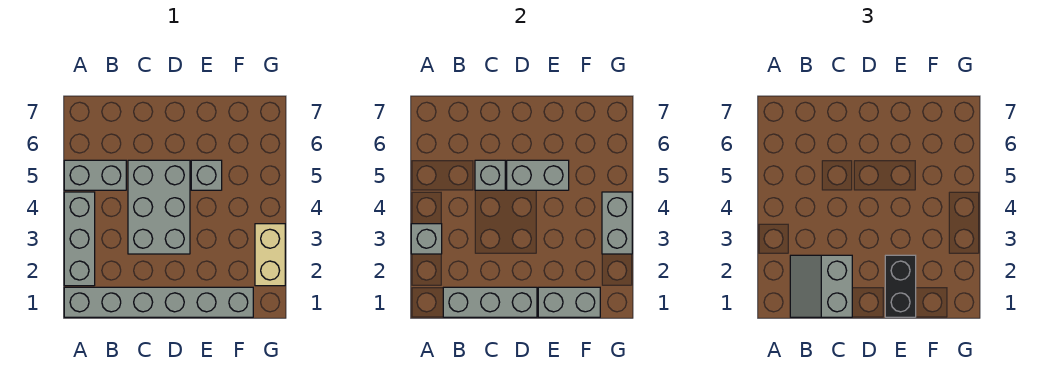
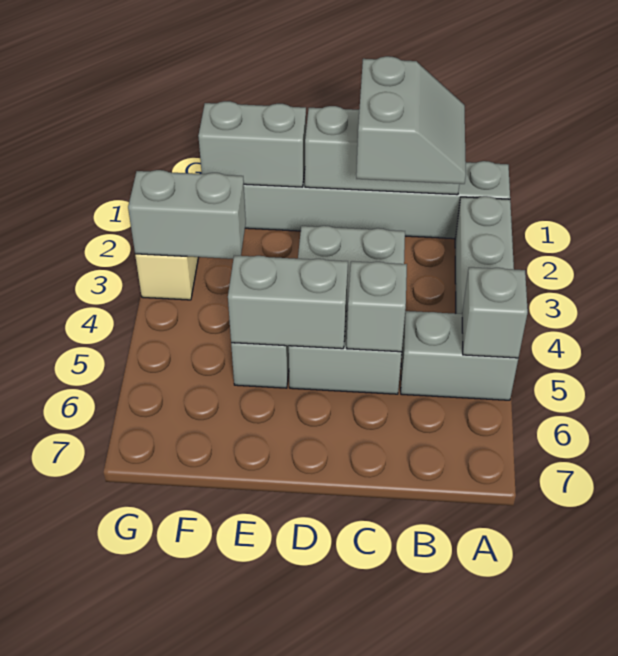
grey brick A3 level 2 -> grey brick A5 level 2
black brick E1:E2 level 3 -> none
grey brick G3:G4 level 2 -> grey brick F3:G3 level 2

